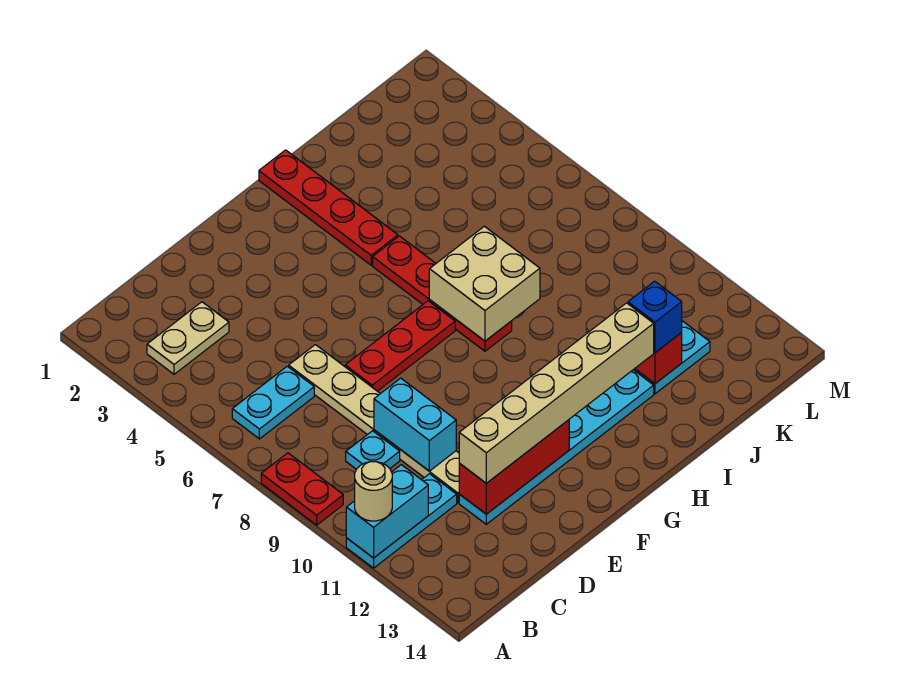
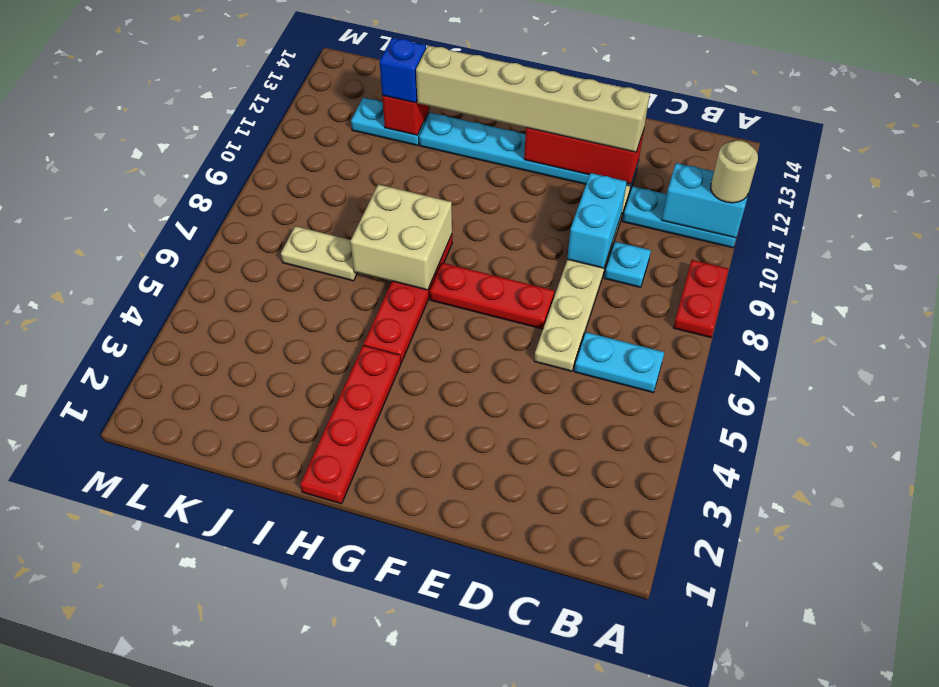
tan plate B3:C3 level 1 -> tan plate J7:K7 level 1

